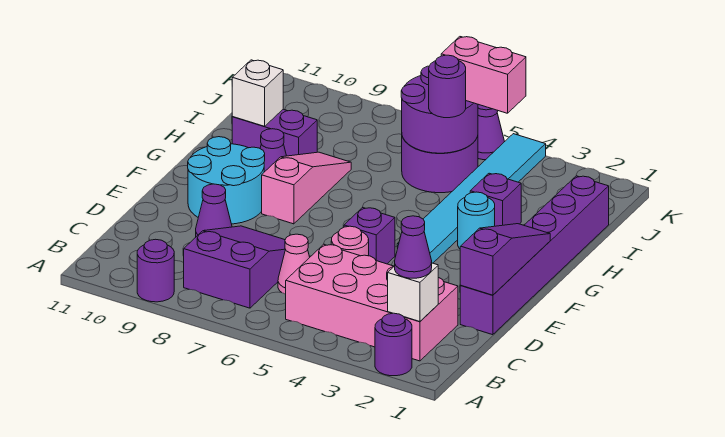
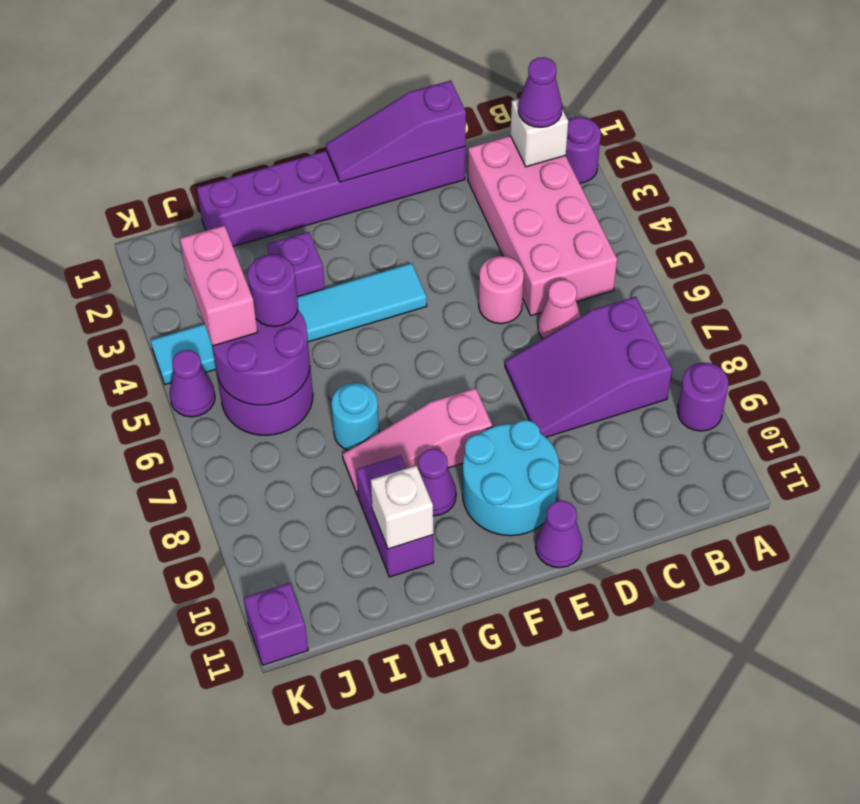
purple cone D9 level 1 -> purple cone E11 level 1
purple brick E5 level 1 -> purple brick K11 level 1
cyan round brick G3 level 1 -> cyan round brick H7 level 1

